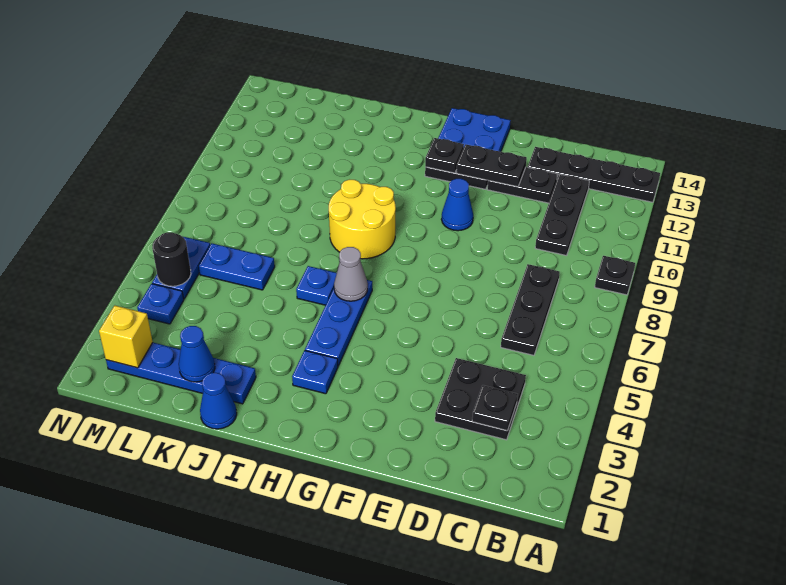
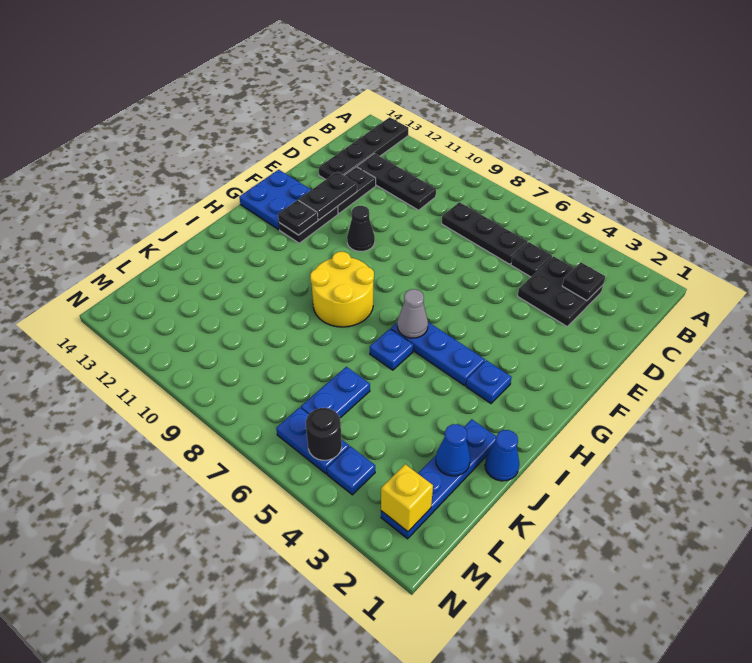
black plate A9 level 1 -> black plate C5 level 1
blue cone F10 level 1 -> black cone F10 level 1

